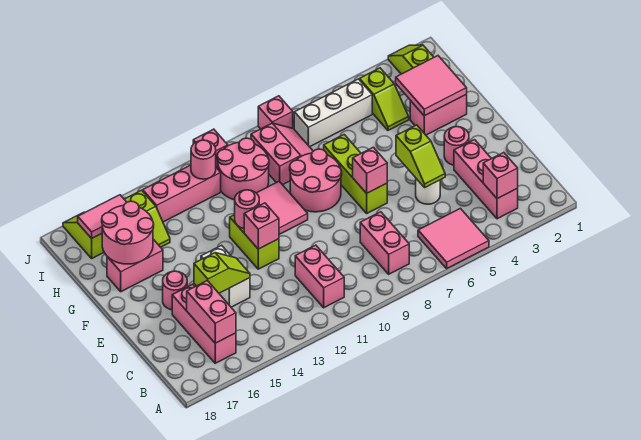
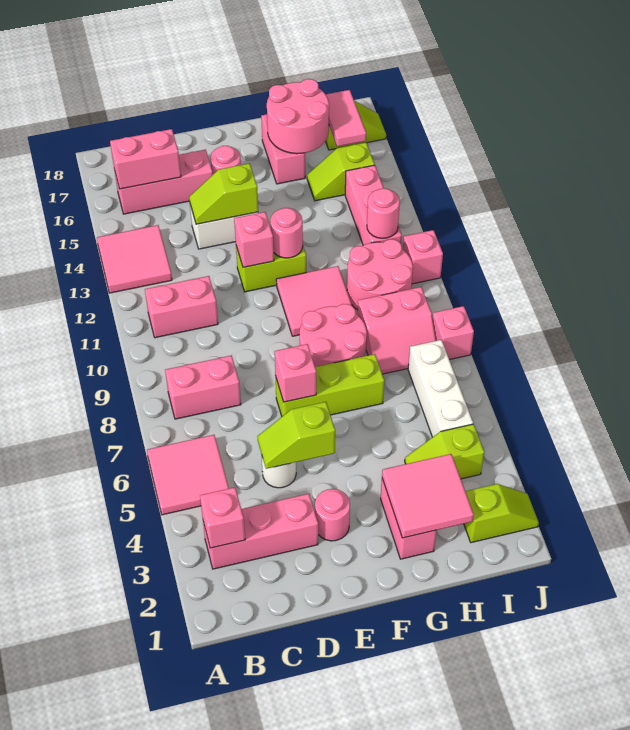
none -> pink tile A13:B14 level 1
lime slope D14:D15 level 2 top 15 -> lime slope D14:E14 level 2 top E

